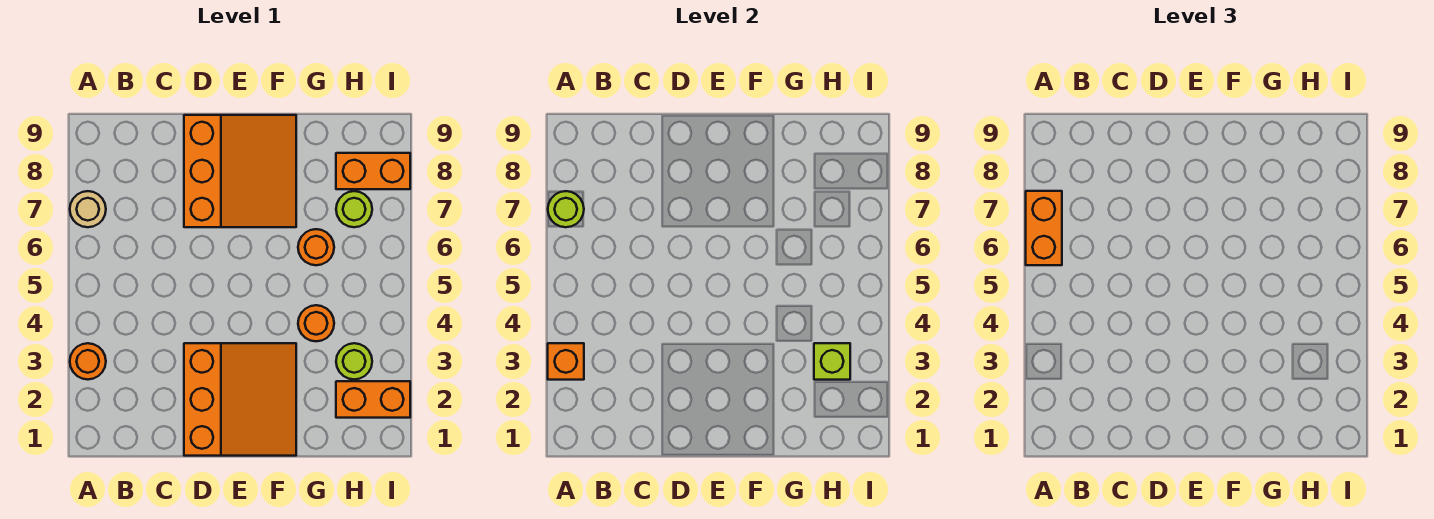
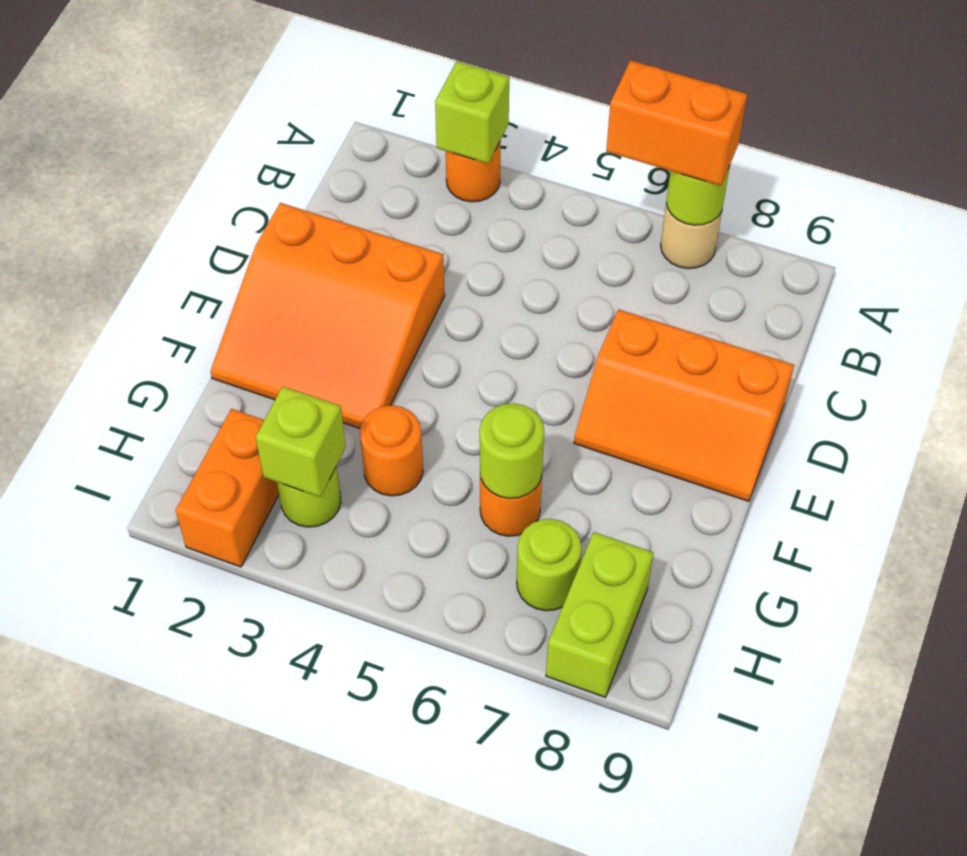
orange brick A3 level 2 -> lime brick A3 level 2
orange slope D7:F9 level 1 top D -> orange slope D7:E9 level 1 top D
none -> lime round brick G6 level 2
orange brick H8:I8 level 1 -> lime brick H8:I8 level 1

